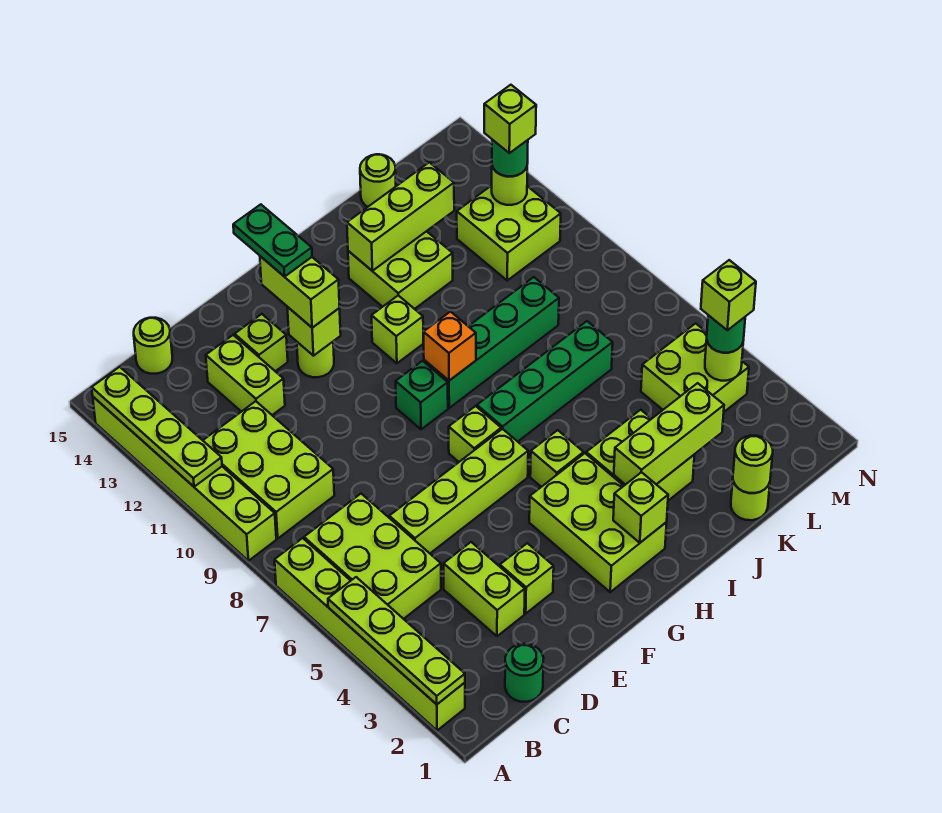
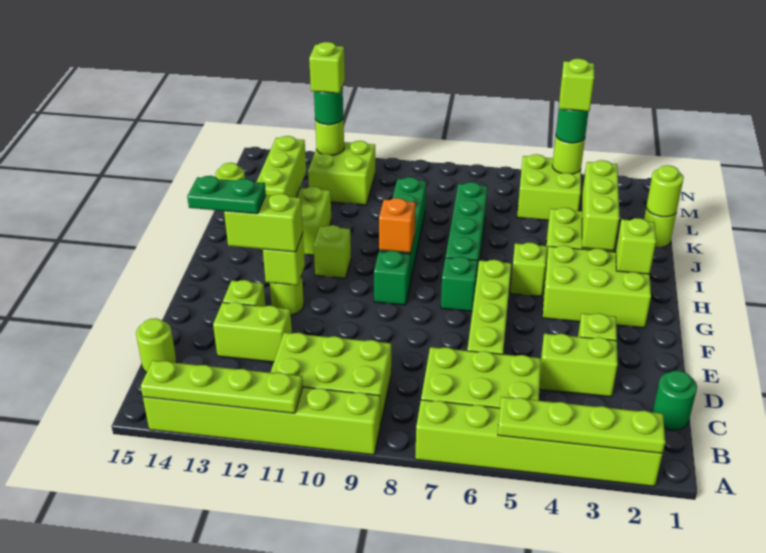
lime brick G7 level 1 -> green brick G7 level 1

